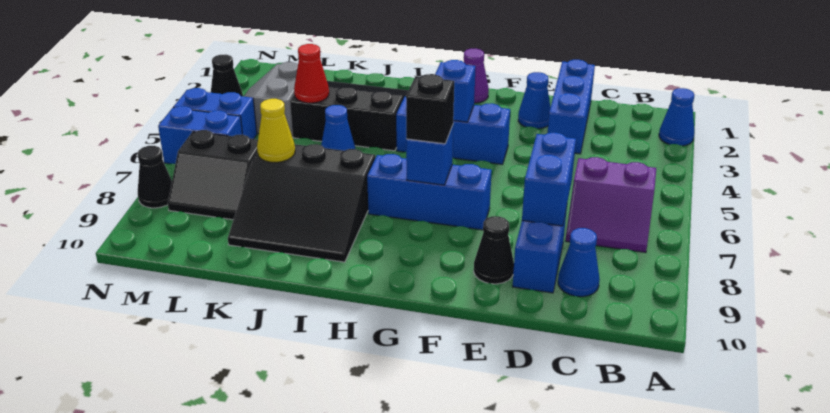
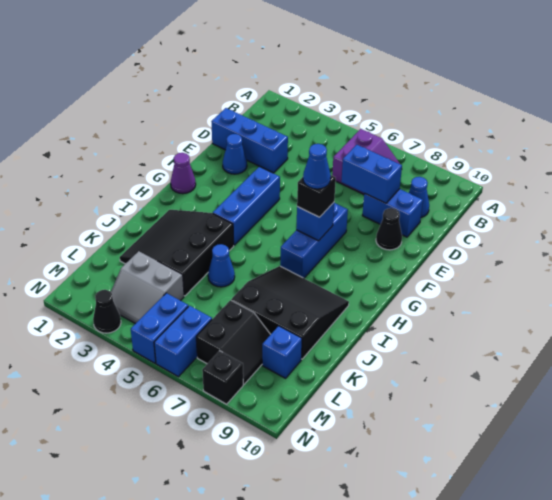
blue cone A2 level 1 -> blue cone G7 level 4
blue brick G4 level 2 -> blue brick L9 level 1
black slope I7:K9 level 1 top 7 -> black slope I7:K9 level 1 top K
red cone K4 level 2 -> none
yellow cone K7 level 2 -> none
black cone N8 level 1 -> black brick N8 level 1

